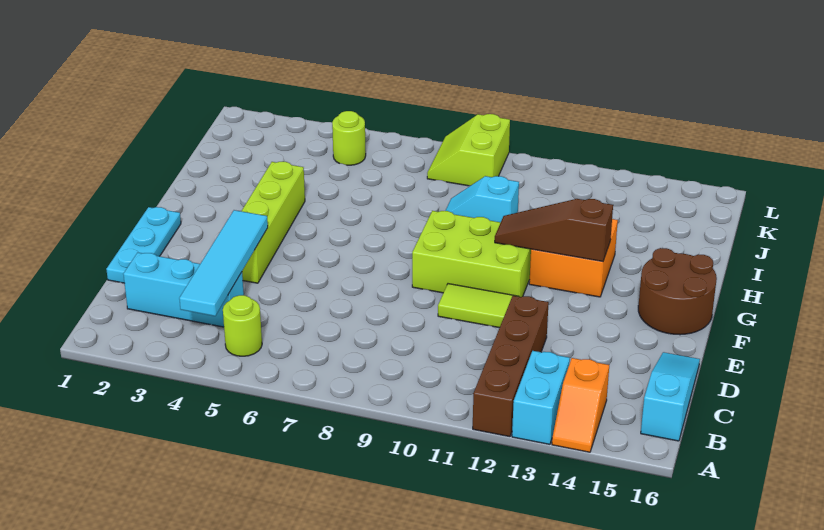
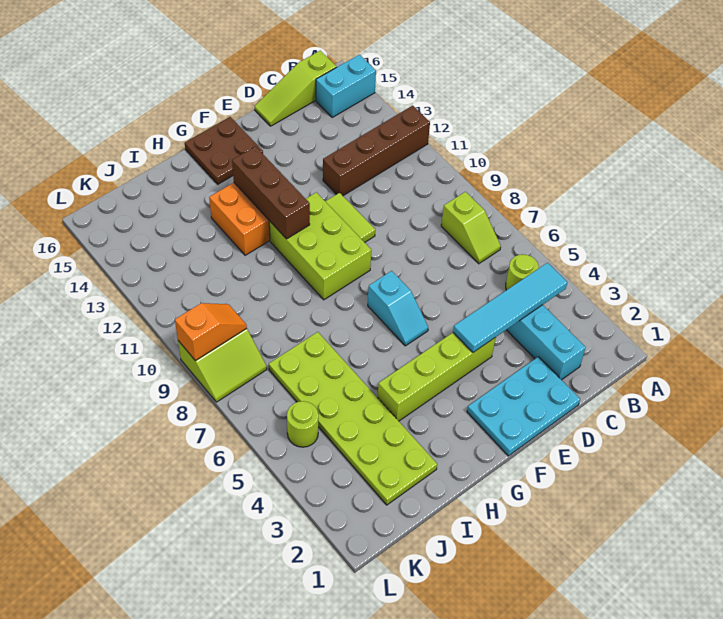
cyan brick A13:B13 level 1 -> cyan brick A15:B15 level 1
orange slope A14:B14 level 1 top B -> orange slope K9:L9 level 2 top L
none -> lime slope B7:B8 level 1 top 8
cyan slope B16:D16 level 1 top B -> lime slope B16:D16 level 1 top B
cyan plate D1:F1 level 1 -> cyan plate D1:F2 level 1
brown round brick F15:G16 level 1 -> brown plate F15:G16 level 1
brown slope G11:G13 level 2 top 13 -> brown brick G11:G13 level 2
none -> lime plate I2:J7 level 1
cyan slope I9:I10 level 1 top 10 -> cyan slope F6:F7 level 1 top 7

